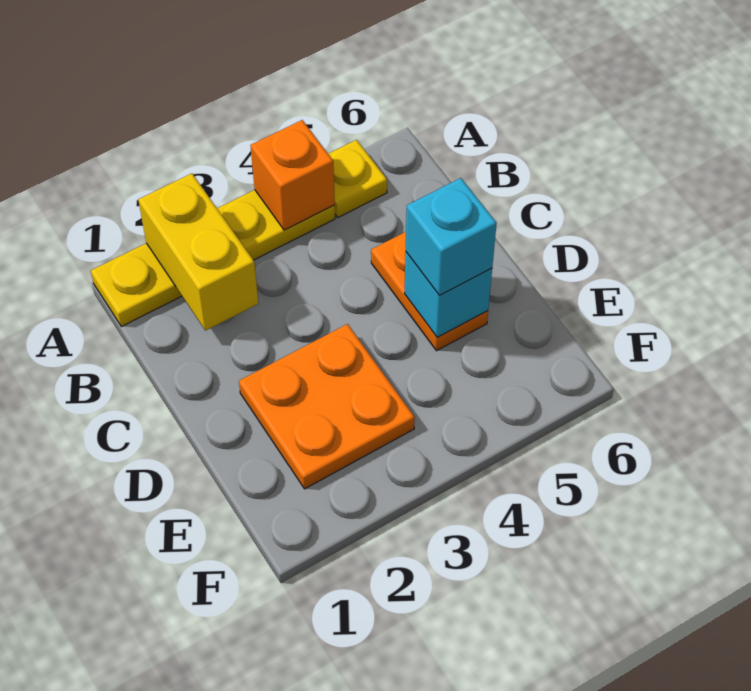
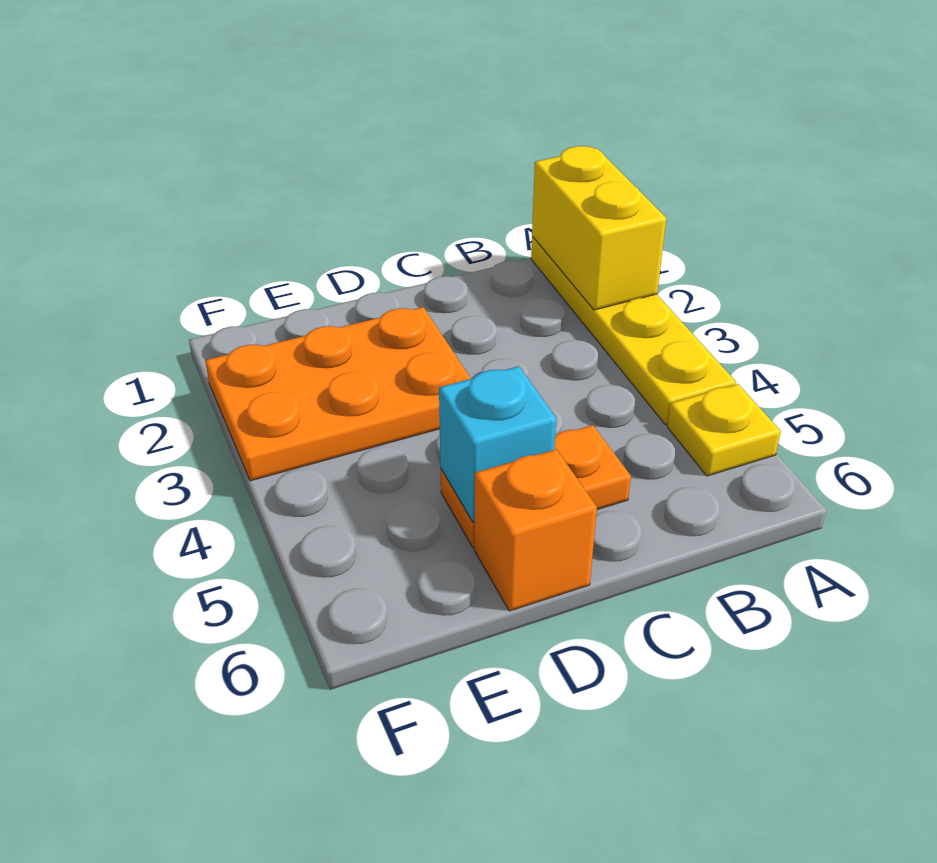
yellow brick A2:B2 level 2 -> yellow brick A1:A2 level 2
orange brick A4 level 2 -> orange brick D6 level 1
orange plate D2:E3 level 1 -> orange plate D2:F3 level 1
cyan brick D5 level 3 -> none

